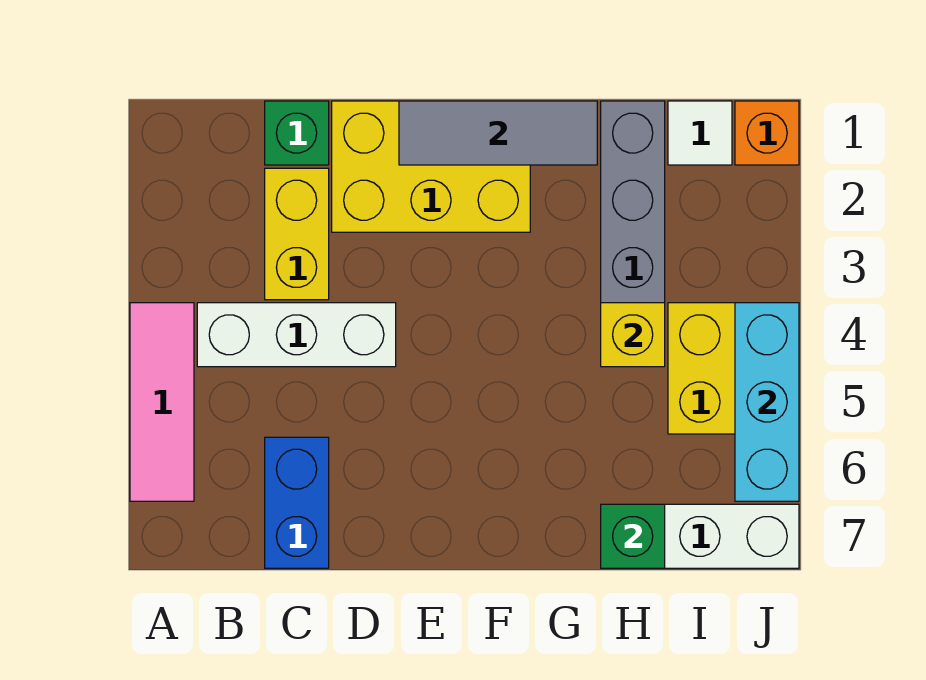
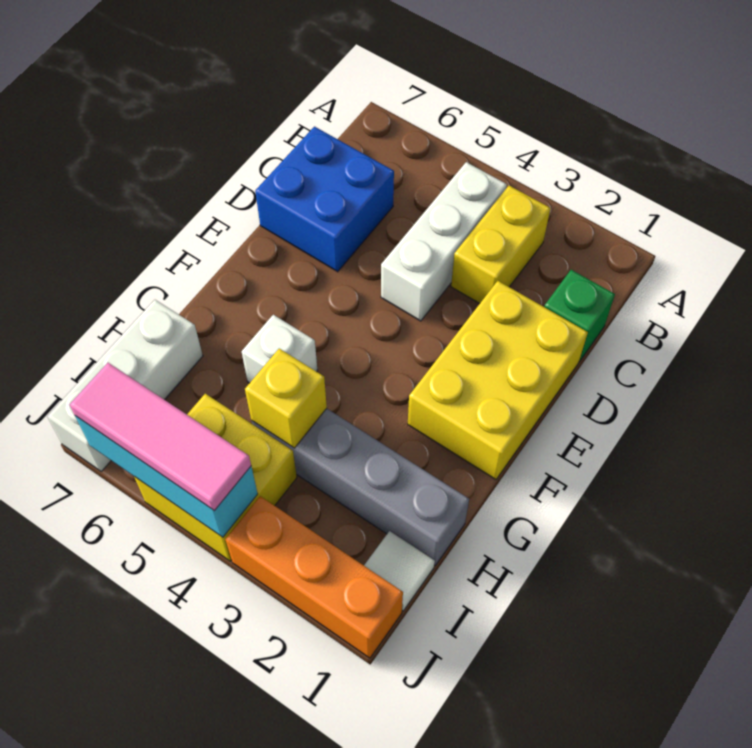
pink tile A4:A6 level 1 -> pink tile J4:J6 level 3
yellow brick C2:C3 level 1 -> yellow brick B3:C3 level 1
blue brick C6:C7 level 1 -> blue brick C6:D7 level 1
grey tile E1:G1 level 2 -> none
none -> white brick G5 level 1
green brick H7 level 2 -> none
orange brick J1 level 1 -> orange brick J1:J3 level 1

